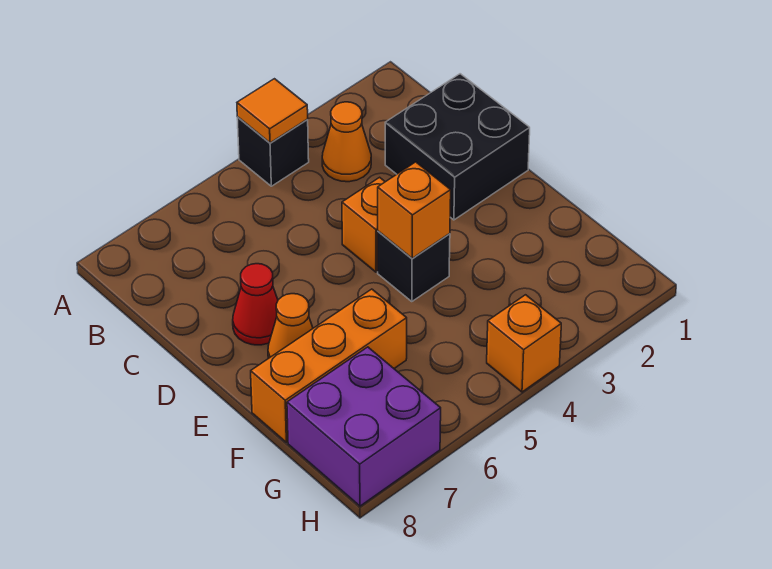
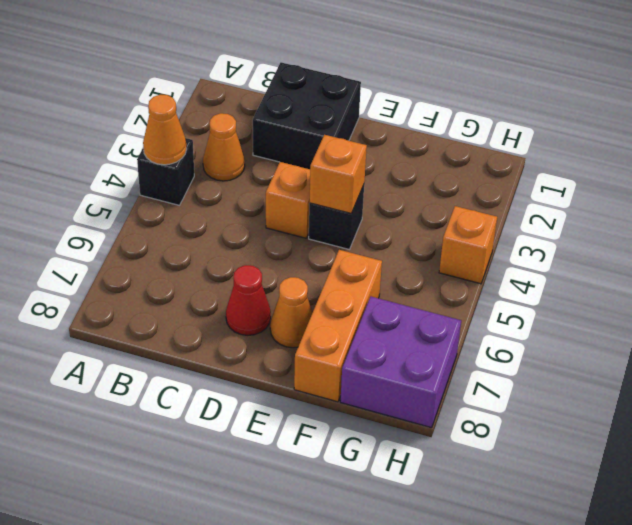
orange tile A4 level 2 -> orange cone A4 level 2

